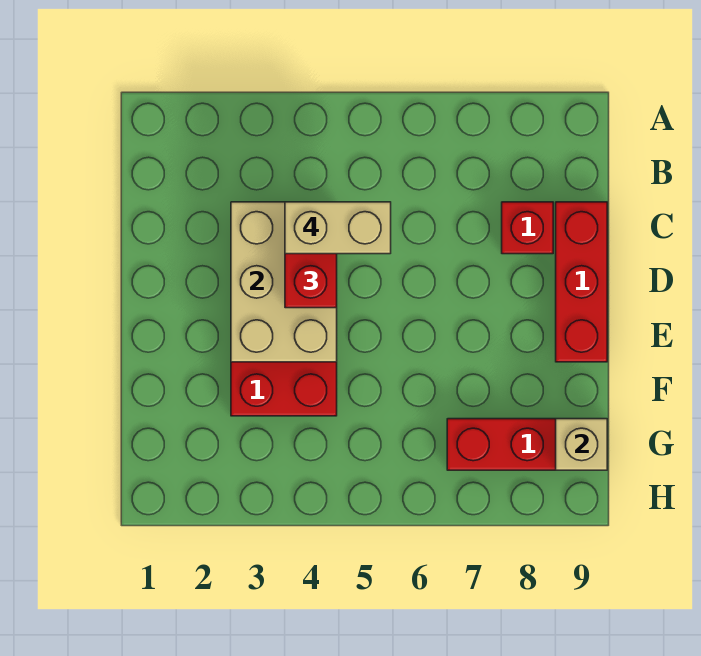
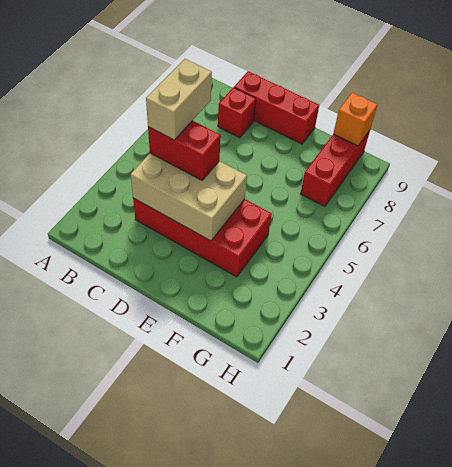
tan brick G9 level 2 -> orange brick G9 level 2

